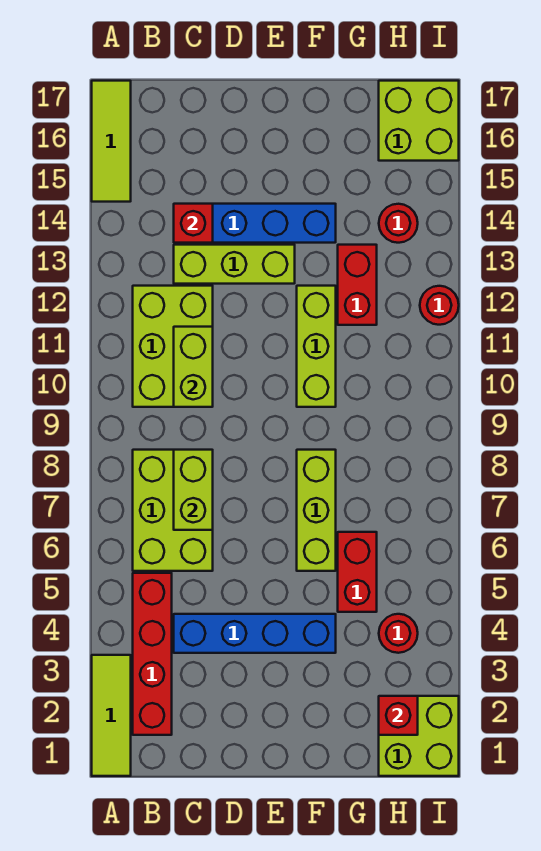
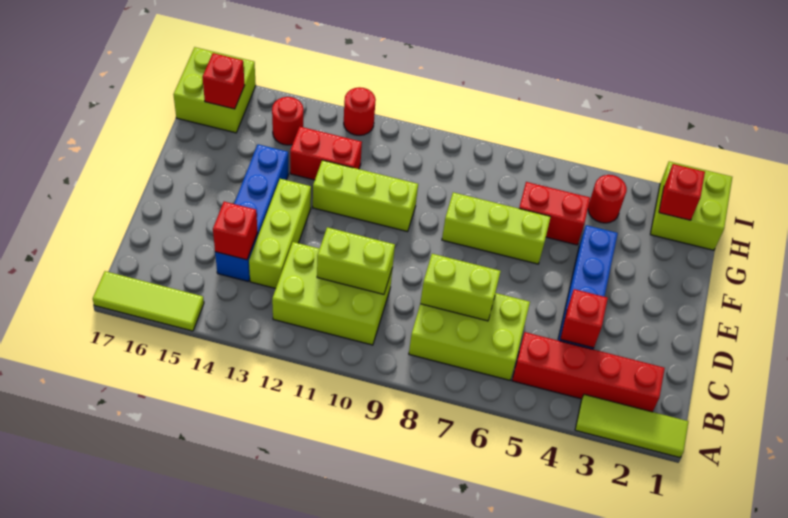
none -> red brick C4 level 2
none -> red brick H16 level 2

